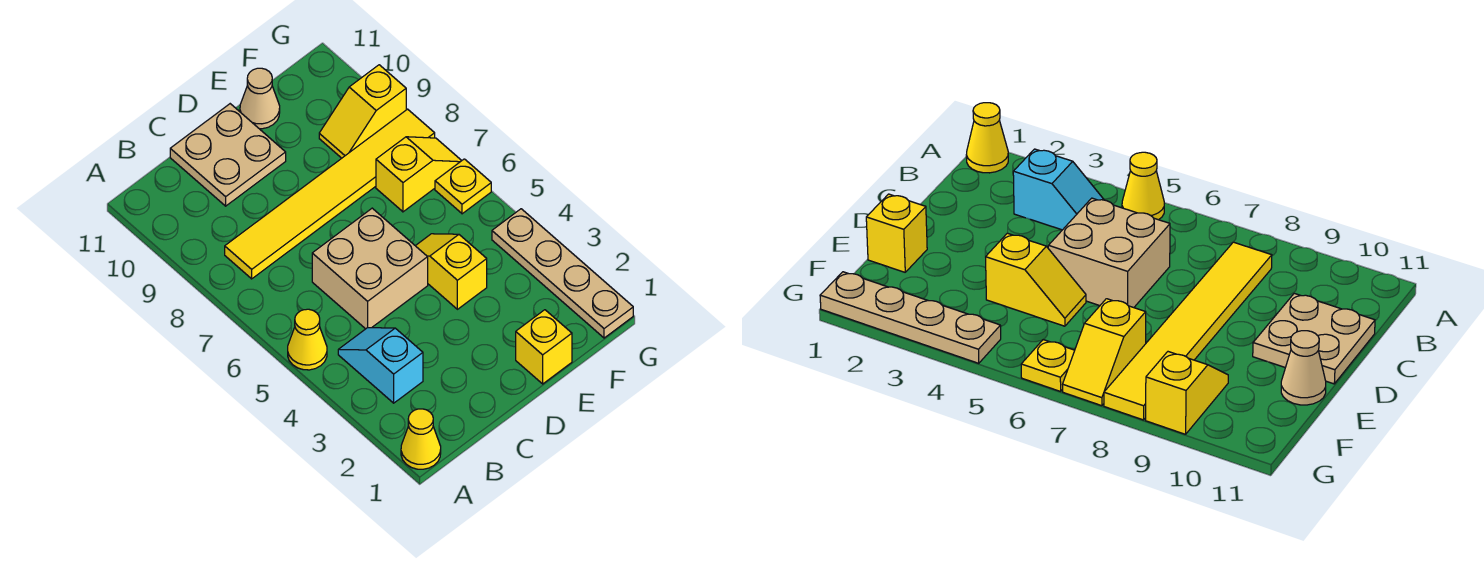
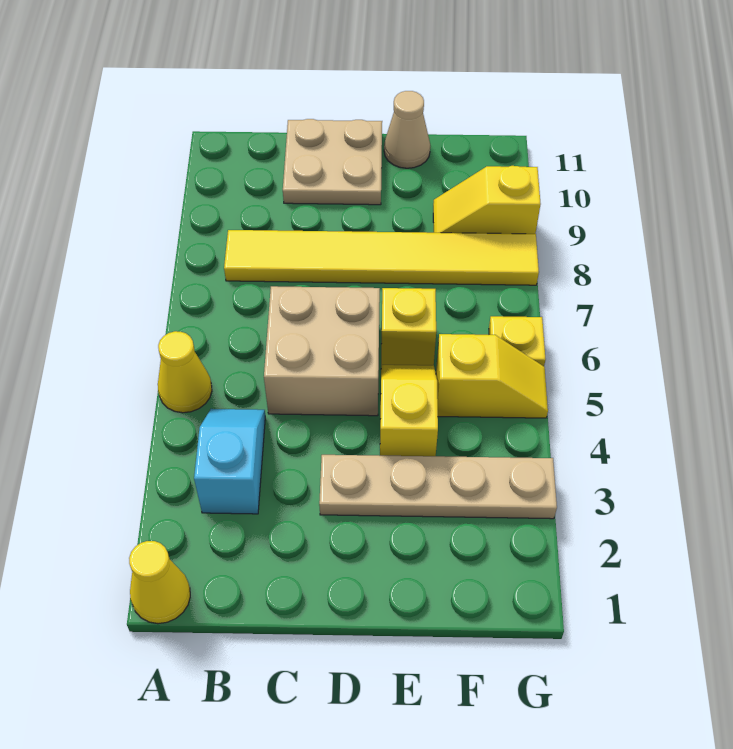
yellow brick E1 level 1 -> yellow brick E6 level 1
yellow slope F7:G7 level 1 top F -> yellow slope F5:G5 level 1 top F
tan plate G1:G4 level 1 -> tan plate D3:G3 level 1

